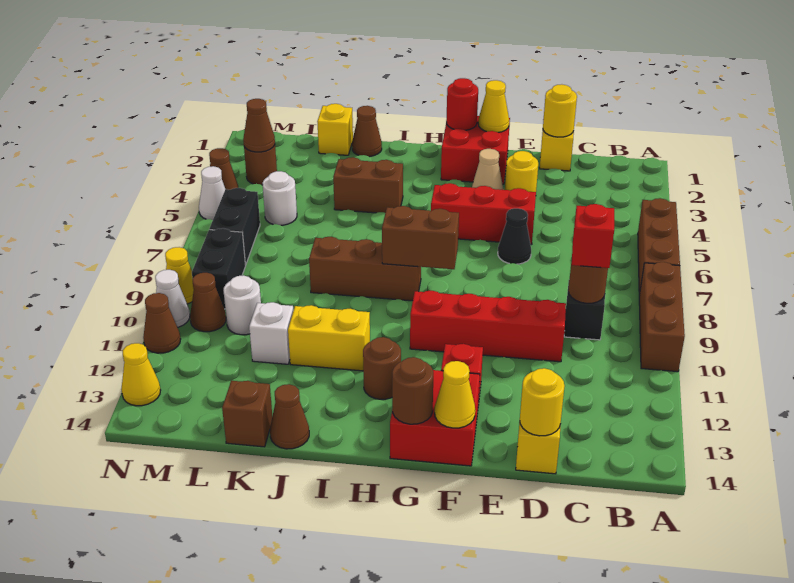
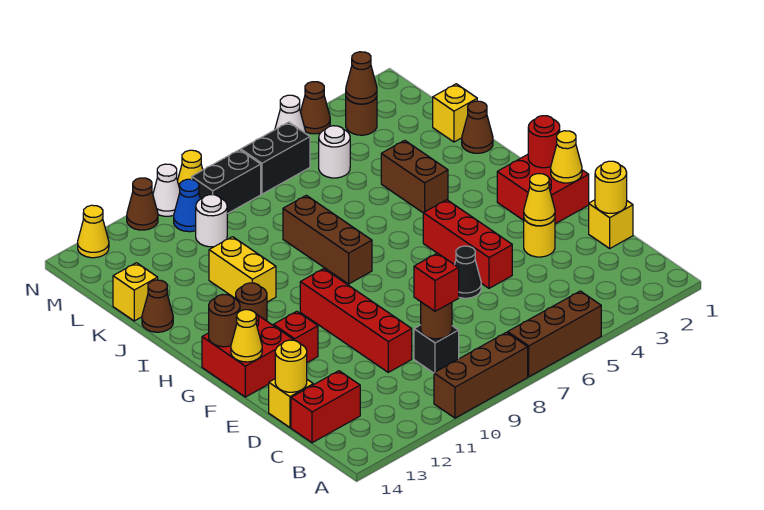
none -> red brick C13:C14 level 1
none -> yellow cone E3 level 2
tan cone F3 level 1 -> none
brown brick G8:H8 level 2 -> none
white brick K11 level 1 -> none
brown brick K14 level 1 -> yellow brick K14 level 1
brown cone M10 level 1 -> blue cone M10 level 1

